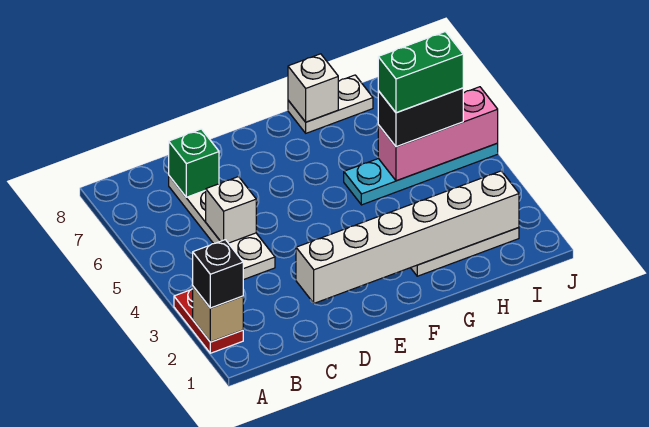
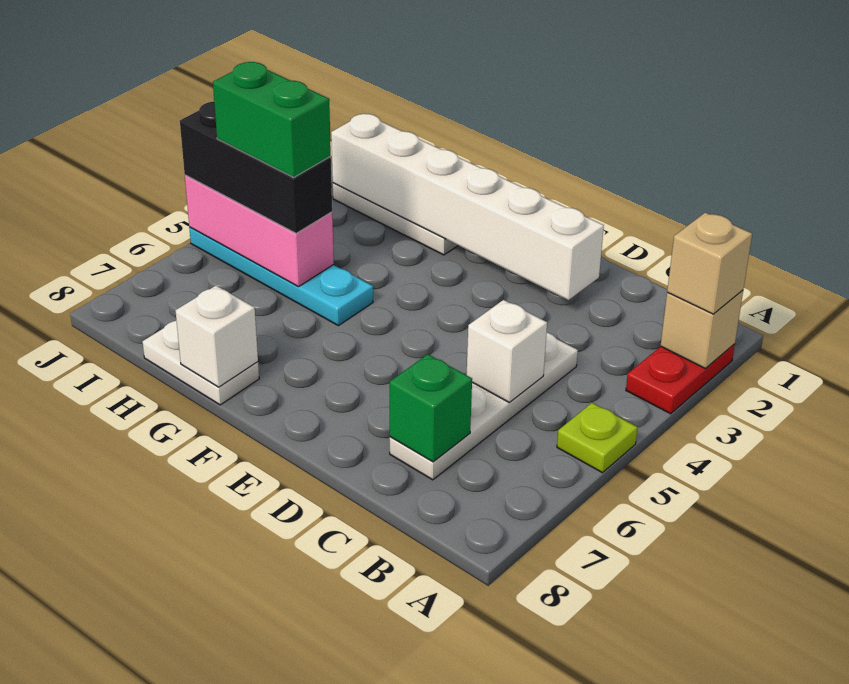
black brick A2 level 3 -> tan brick A2 level 3
none -> lime plate A5 level 1
black brick H5:I5 level 3 -> black brick H5:J5 level 3

